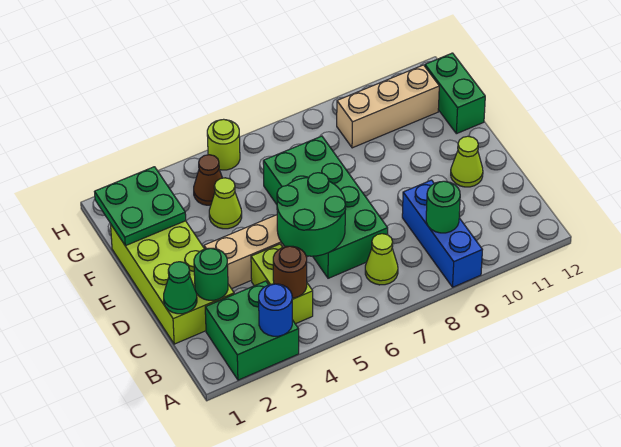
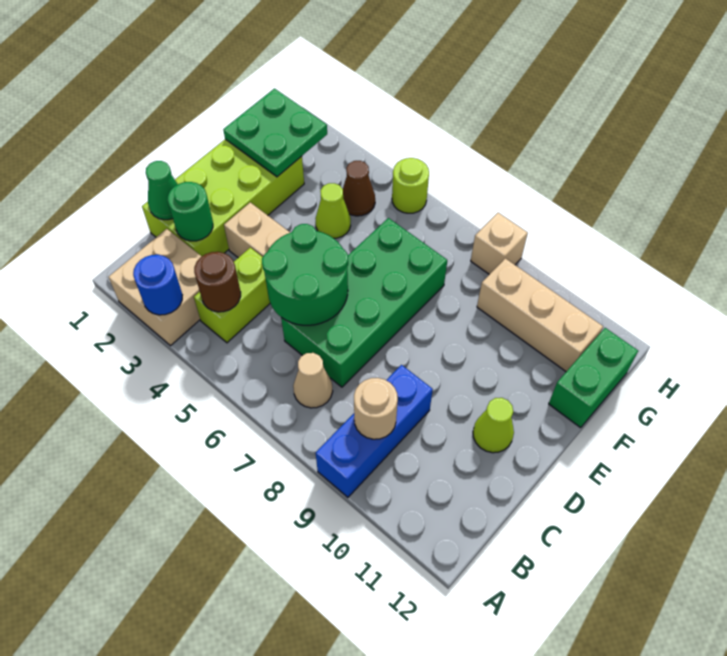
green brick A2:B3 level 1 -> tan brick A2:B3 level 1
lime cone B7 level 1 -> tan cone B7 level 1
green round brick B9 level 2 -> tan round brick B9 level 2
none -> tan brick H8 level 1

